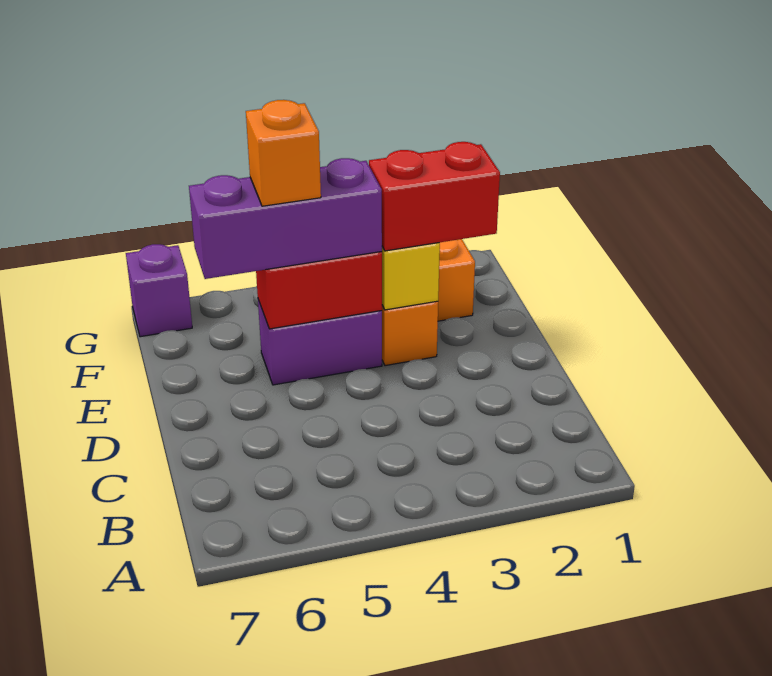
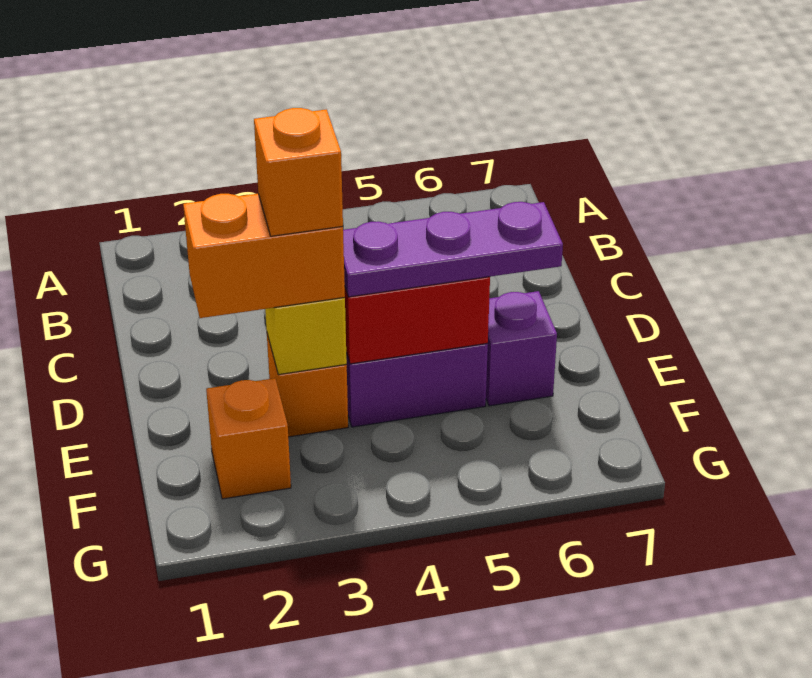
red brick E2:E3 level 3 -> orange brick E2:E3 level 3
purple brick E4:E6 level 3 -> purple plate E4:E6 level 3
orange brick E5 level 4 -> orange brick E3 level 4
purple brick G7 level 1 -> purple brick E6 level 1

